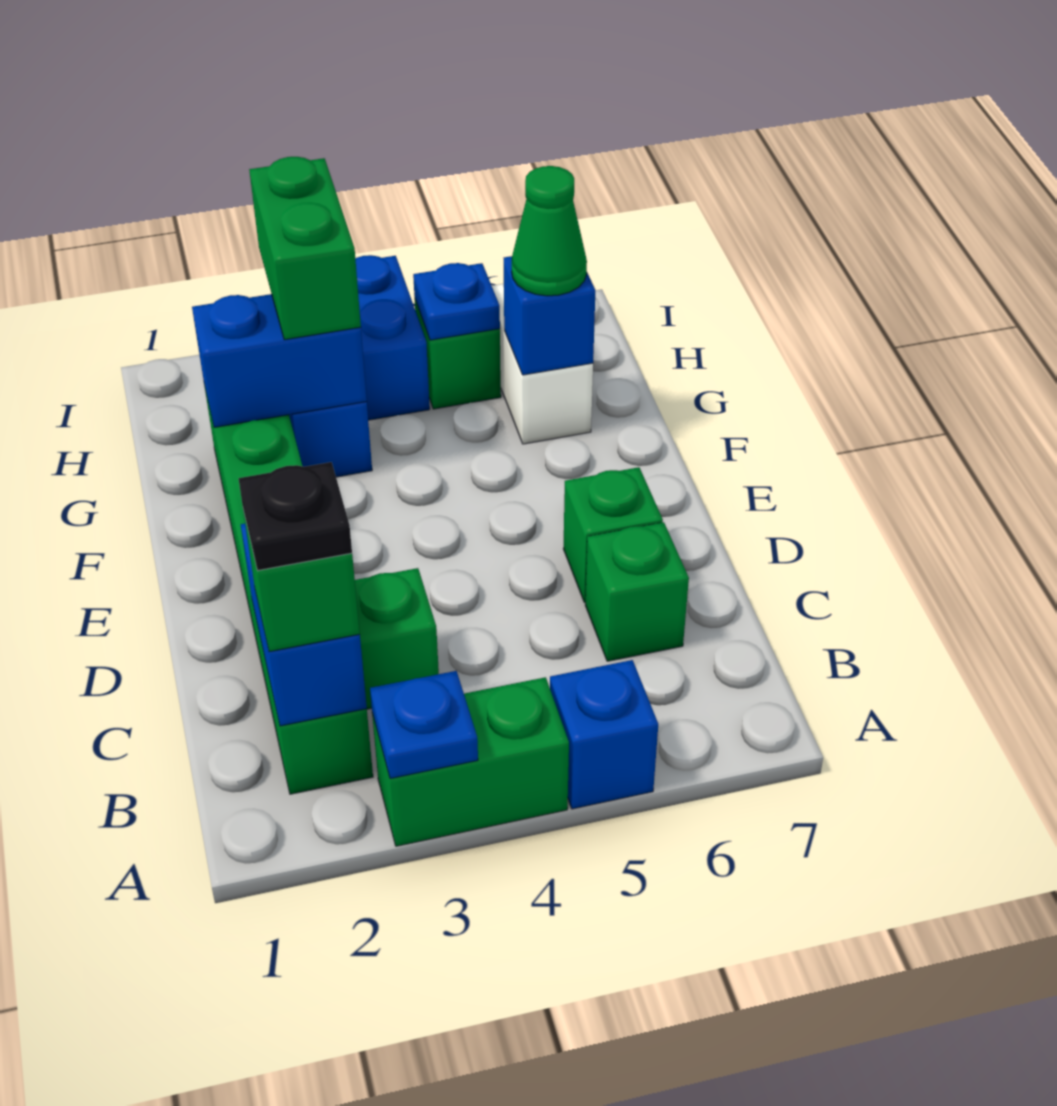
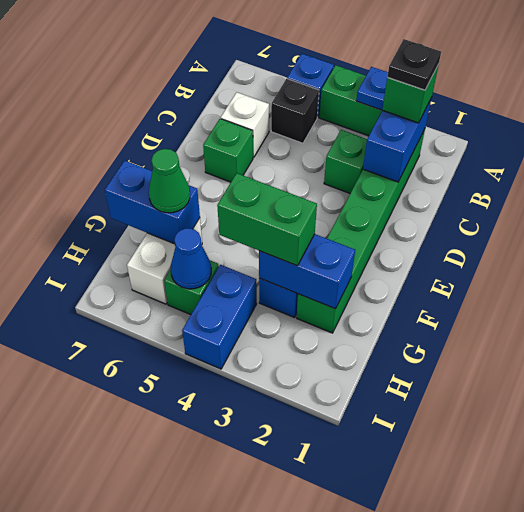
none -> black brick B5 level 1
green brick C6 level 1 -> white brick C6 level 1
green brick G3:H3 level 3 -> green brick G3:G4 level 3
blue brick G6 level 2 -> blue brick G6:G7 level 2
blue plate H5 level 2 -> blue cone H5 level 2

